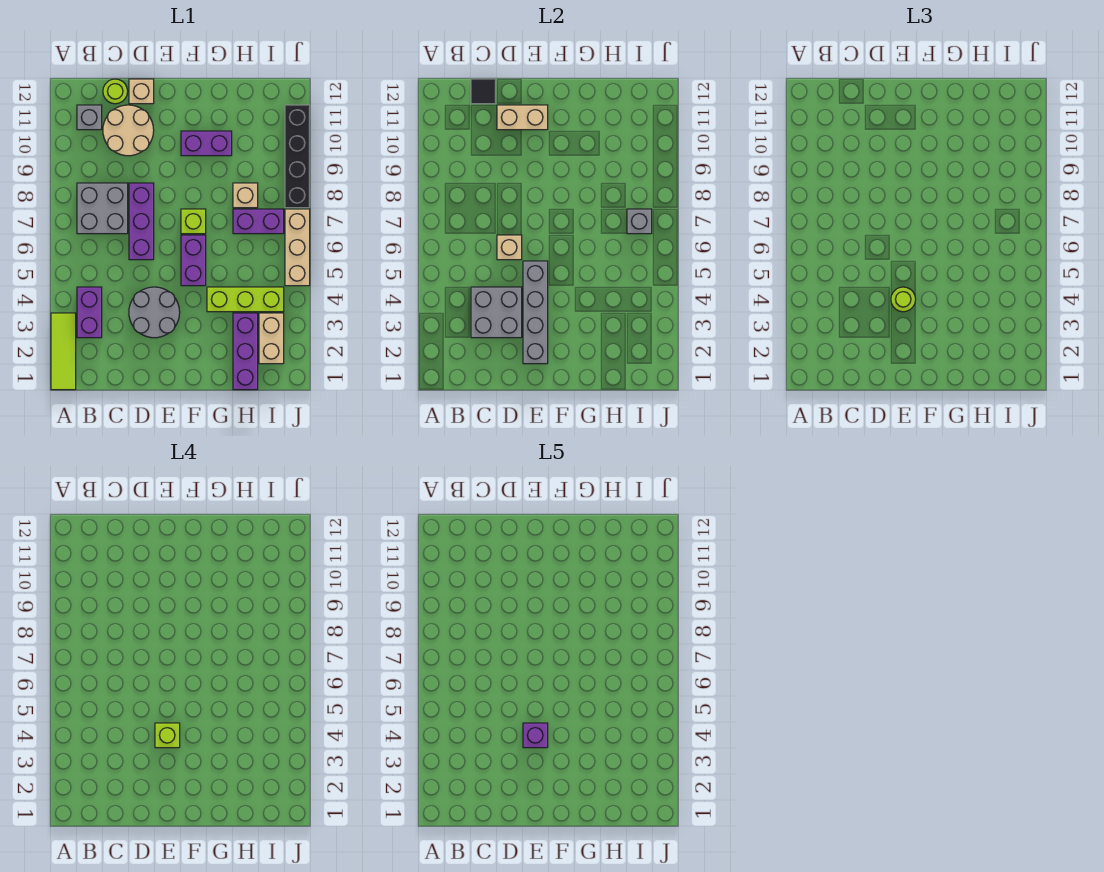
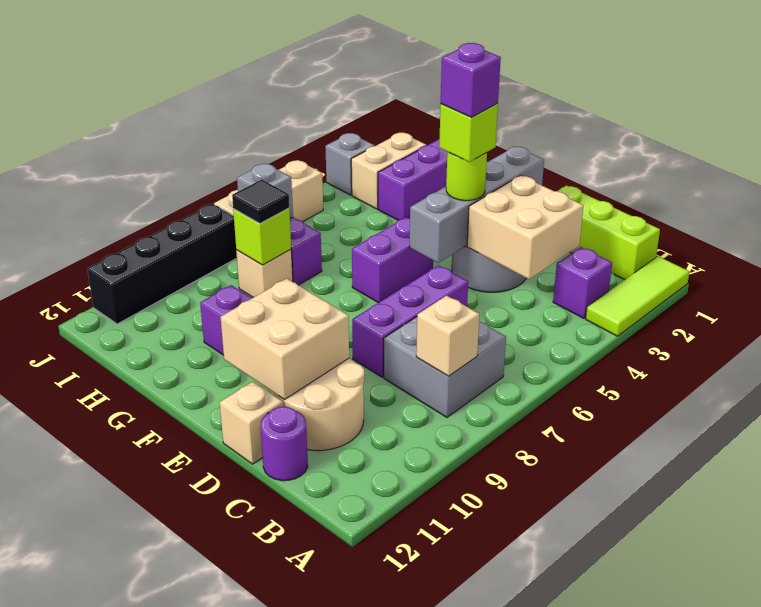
purple brick B3:B4 level 1 -> purple brick B3 level 1
grey brick B11 level 1 -> grey brick J3 level 1
grey brick C3:D4 level 2 -> tan brick C3:D4 level 2
lime round brick C12 level 1 -> purple round brick C12 level 1
black tile C12 level 2 -> black tile H8 level 3
tan brick D6 level 2 -> tan brick B8 level 2
tan brick D11:E11 level 2 -> tan brick D10:E11 level 2
lime brick F7 level 1 -> lime brick H8 level 2
lime brick G4:I4 level 1 -> lime brick B1:D1 level 1

